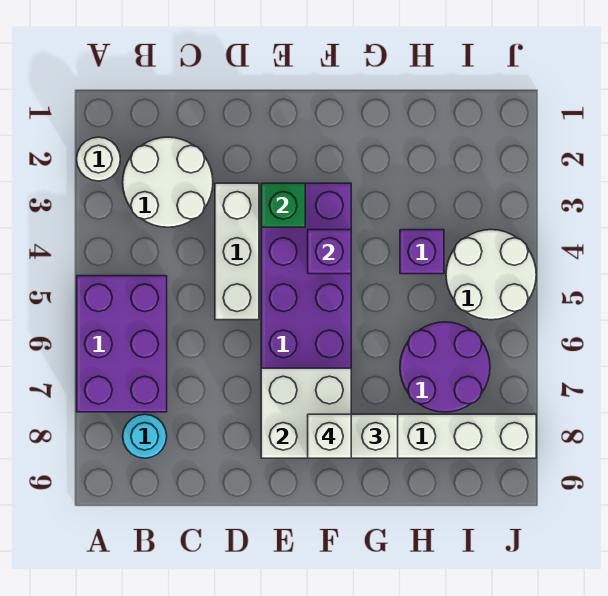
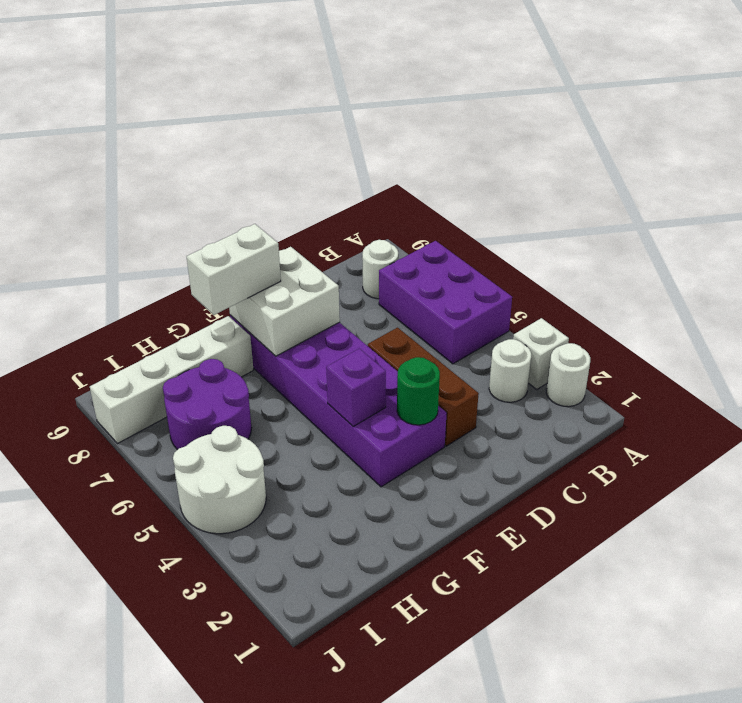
white round brick B2:C3 level 1 -> white round brick B3 level 1
cyan round brick B8 level 1 -> white round brick B8 level 1
white brick D3:D5 level 1 -> brown brick D3:D5 level 1
green brick E3 level 2 -> green round brick E3 level 2
white brick F8 level 4 -> white brick A3 level 1
purple brick H4 level 1 -> none

